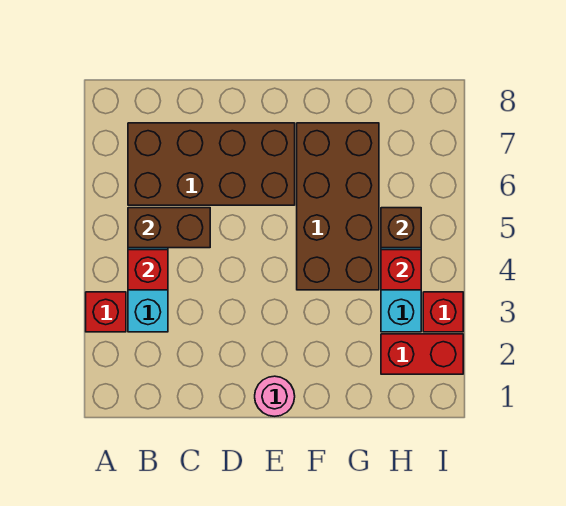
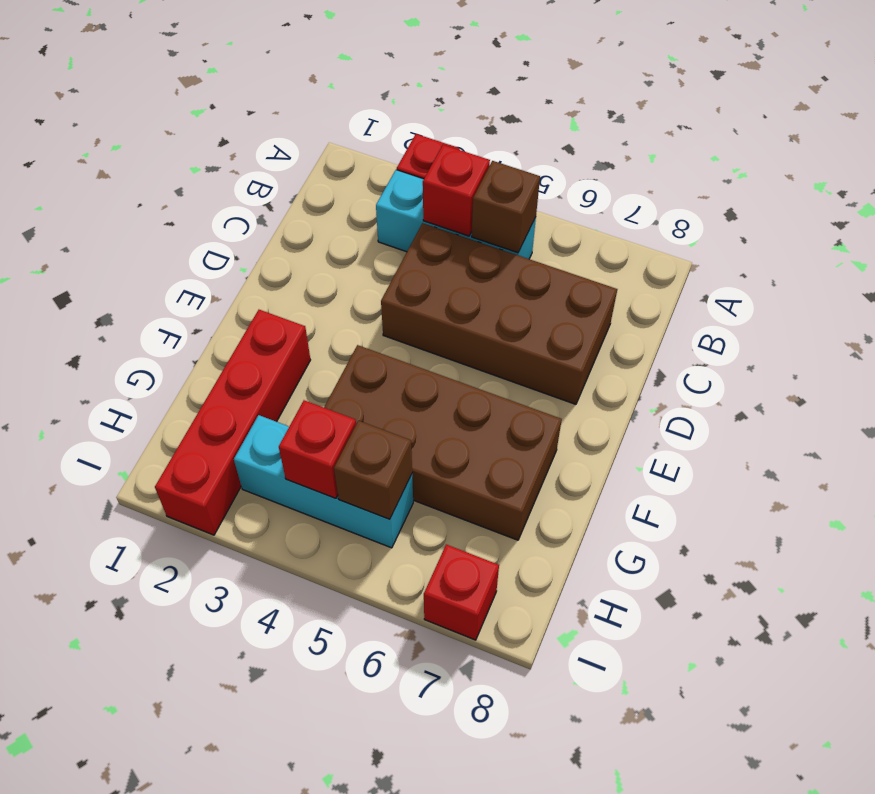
brown brick B5:C5 level 2 -> brown brick B5 level 2
brown brick B6:E7 level 1 -> brown brick C4:D7 level 1
pink round brick E1 level 1 -> none
red brick H2:I2 level 1 -> red brick F2:I2 level 1
red brick I3 level 1 -> red brick I7 level 1

